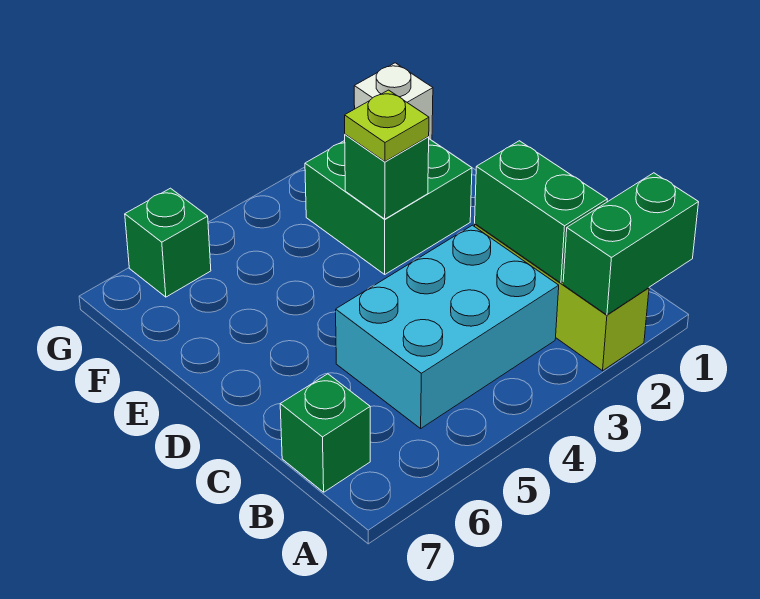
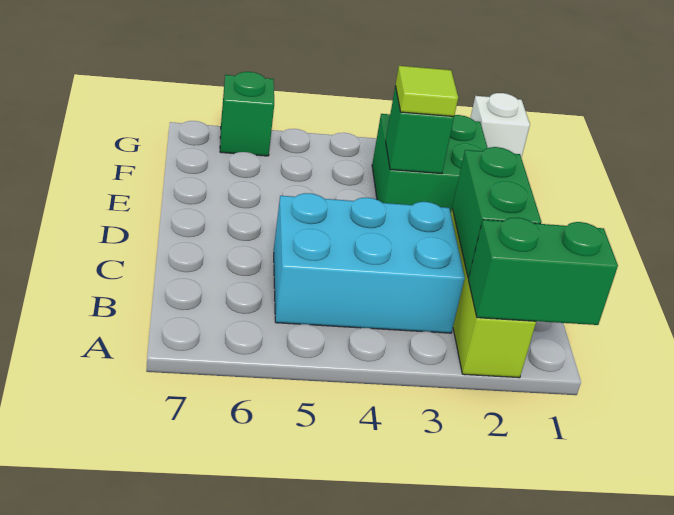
green brick B7 level 1 -> none
lime plate E3 level 3 -> lime tile E3 level 3

